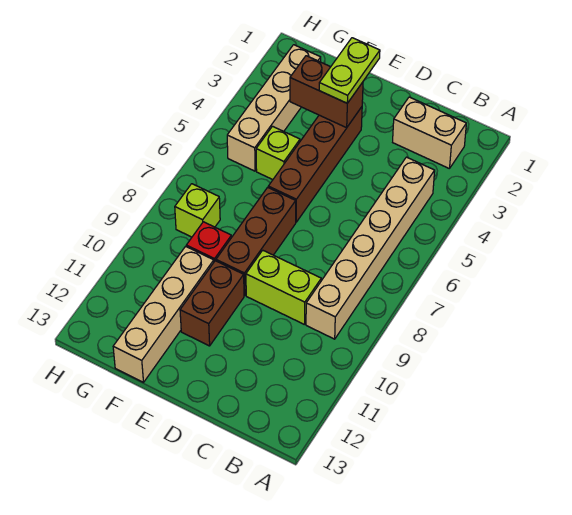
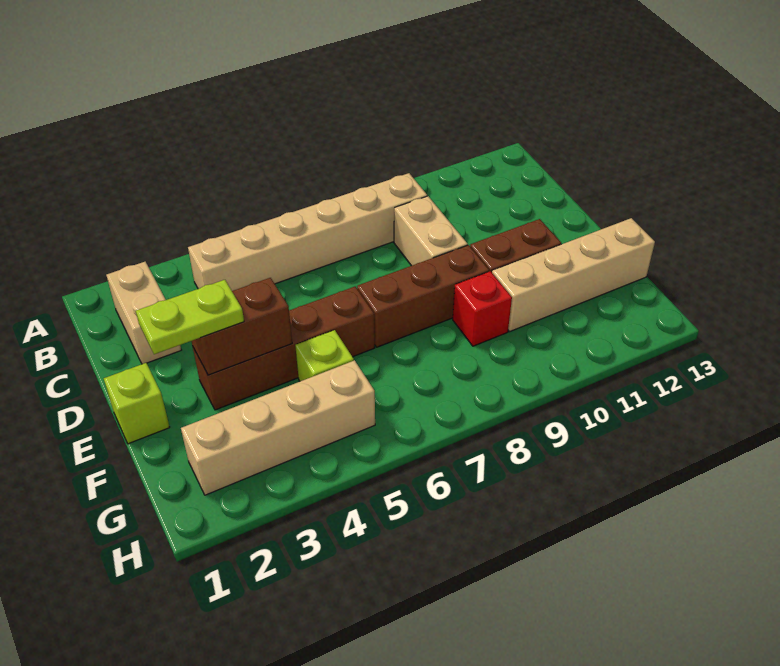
lime brick C9:D9 level 1 -> tan brick C9:D9 level 1
brown brick E3:F3 level 2 -> brown brick E3:E4 level 2
lime brick G8 level 1 -> lime brick E1 level 1

